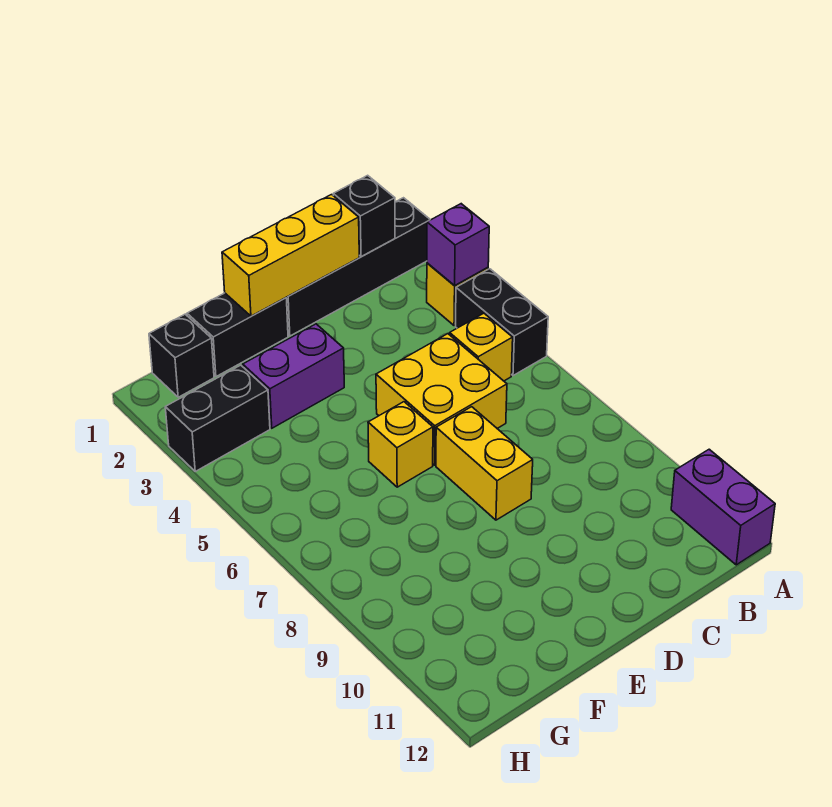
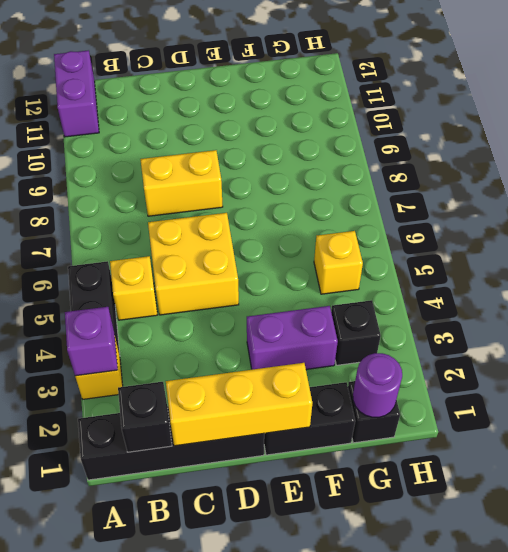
yellow brick D7:D8 level 1 -> yellow brick C8:D8 level 1
yellow brick E6 level 1 -> yellow brick G5 level 1
none -> purple round brick G1 level 2
black brick G3:H3 level 1 -> black brick G3 level 1

